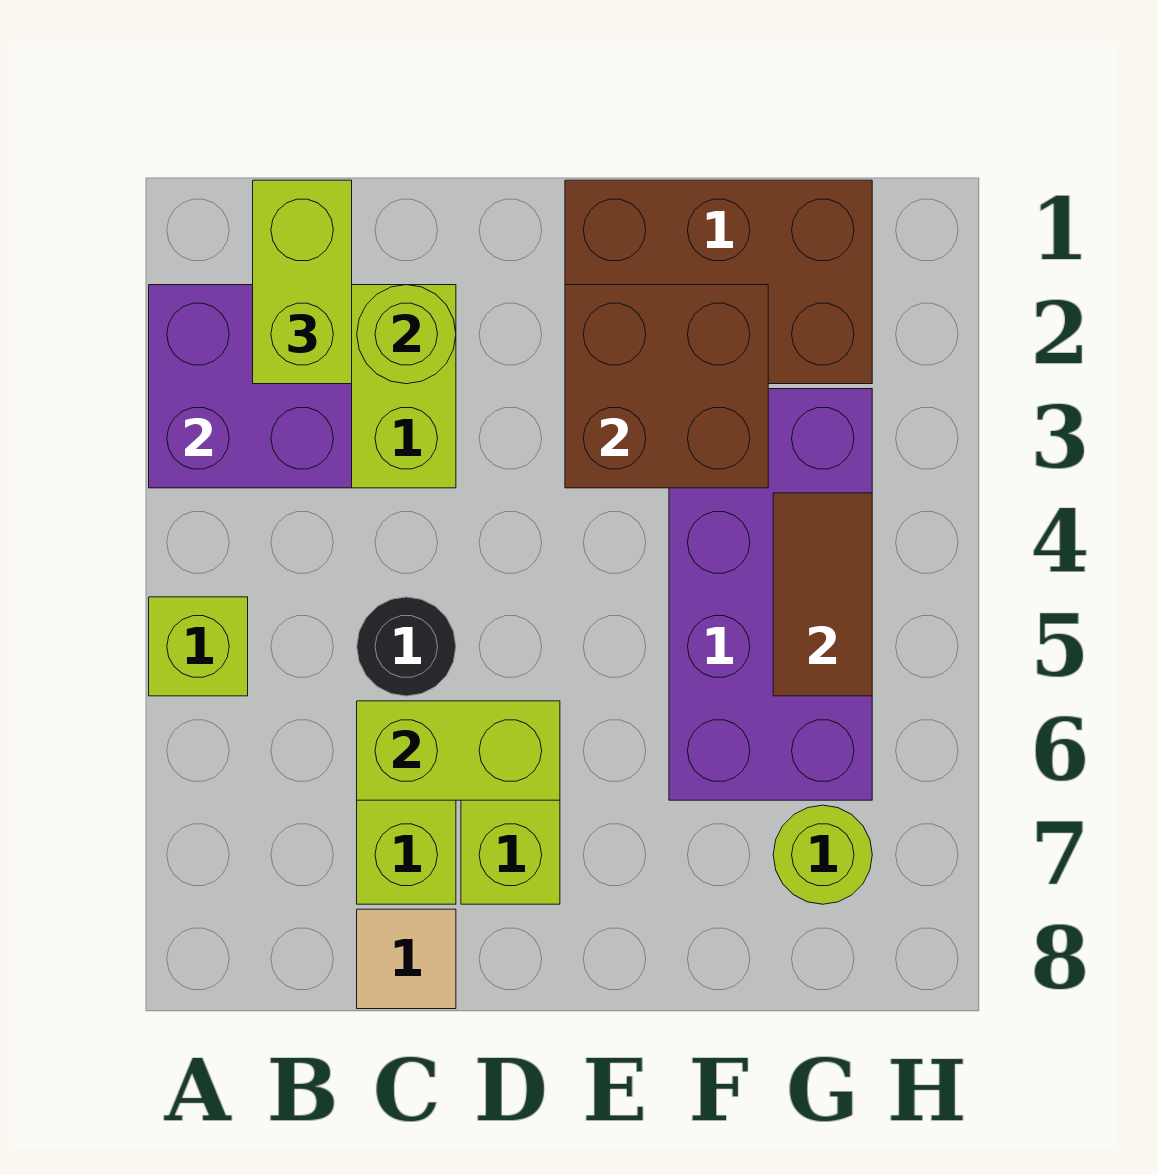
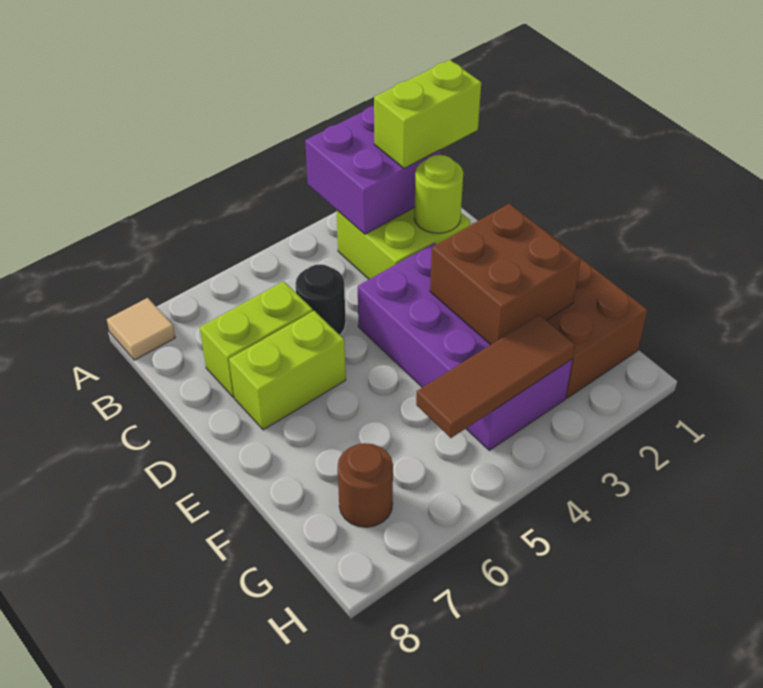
lime brick A5 level 1 -> none
lime brick C6:D6 level 2 -> none
tan tile C8 level 1 -> tan tile A8 level 1
purple brick F3:G6 level 1 -> purple brick D3:G4 level 1
brown tile G4:G5 level 2 -> brown tile G3:G5 level 2
lime round brick G7 level 1 -> brown round brick G7 level 1

